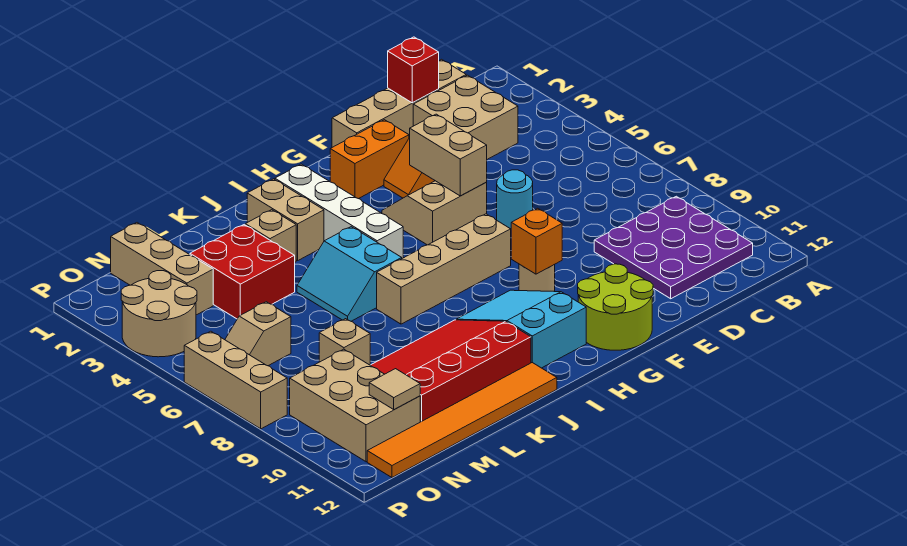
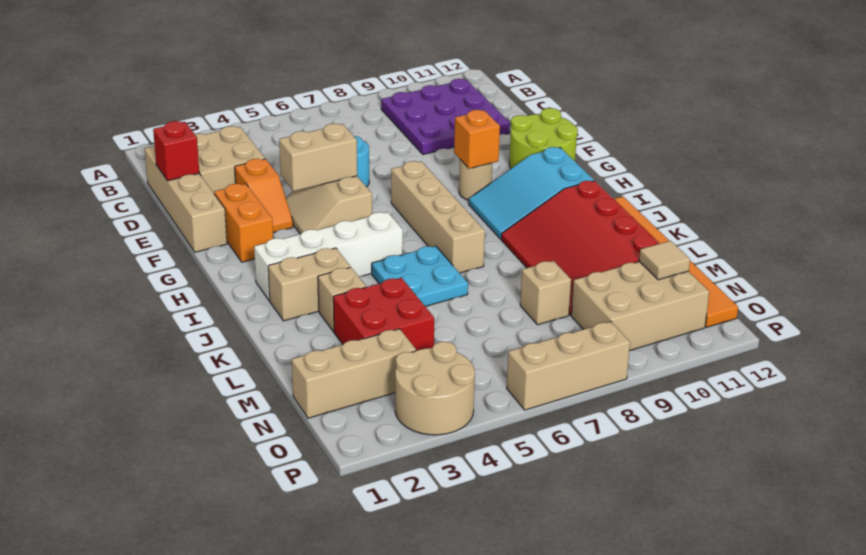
cyan slope J5:K6 level 1 top J -> cyan plate J5:K6 level 1
tan slope N6:O6 level 1 top N -> none

